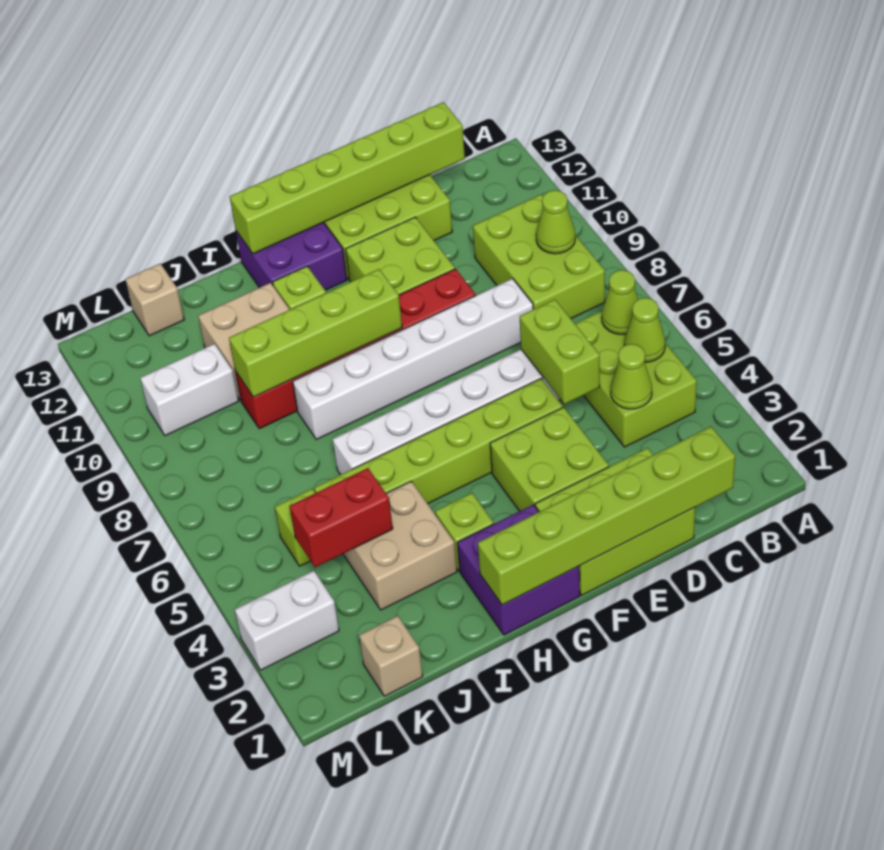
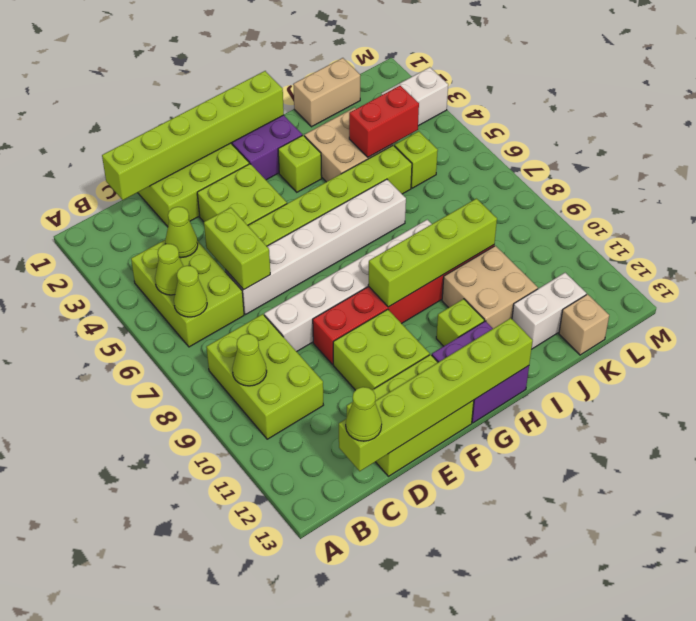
none -> lime cone C13 level 3
tan brick K1 level 1 -> tan brick J1:K1 level 1
white brick K10:L10 level 1 -> white brick J12:K12 level 1

